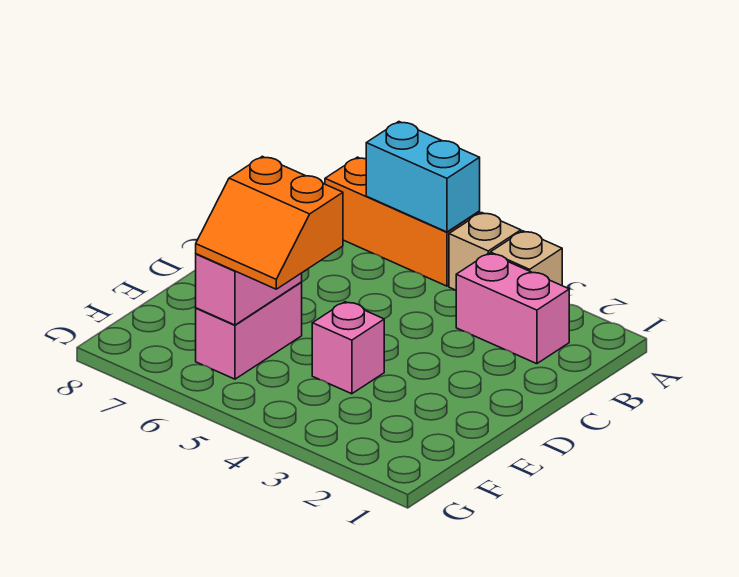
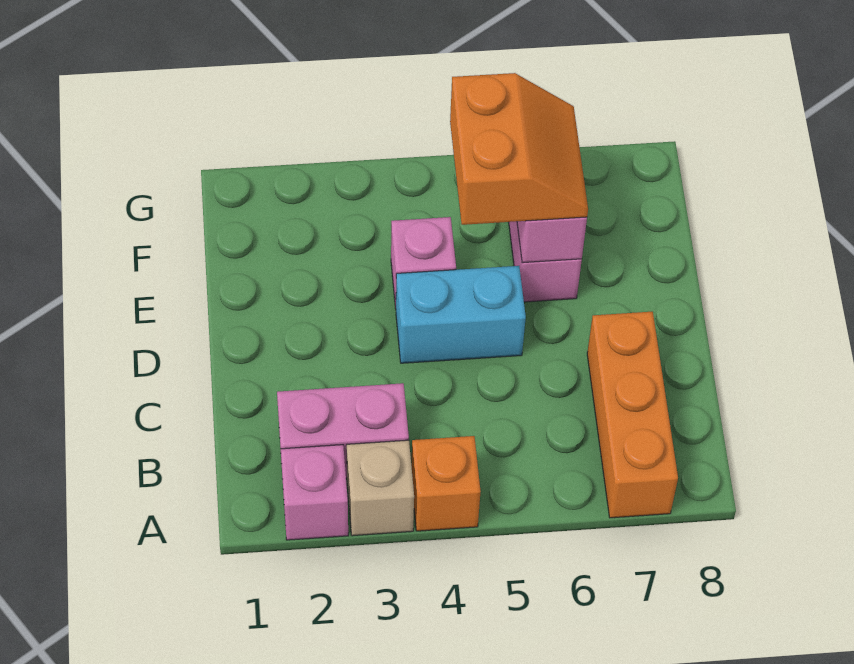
none -> pink brick A2 level 1
tan brick A4 level 1 -> orange brick A4 level 1
orange brick A5:A7 level 1 -> orange brick A7:C7 level 1
cyan brick A5:A6 level 2 -> cyan brick D4:D5 level 1
orange slope E5:F6 level 3 top E -> orange slope E5:F6 level 3 top 5

